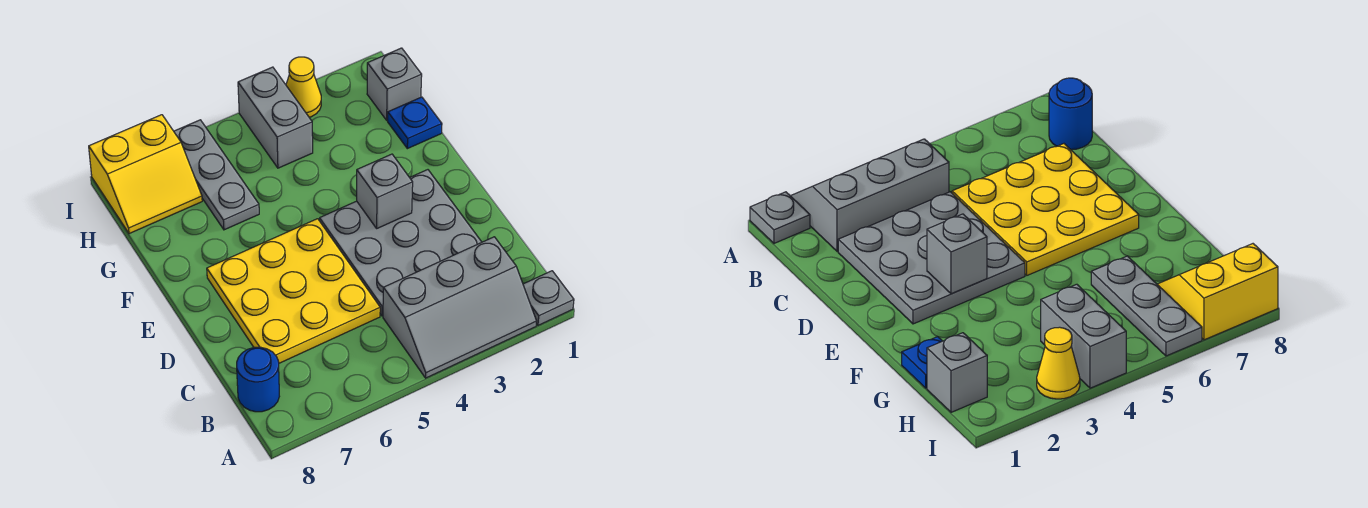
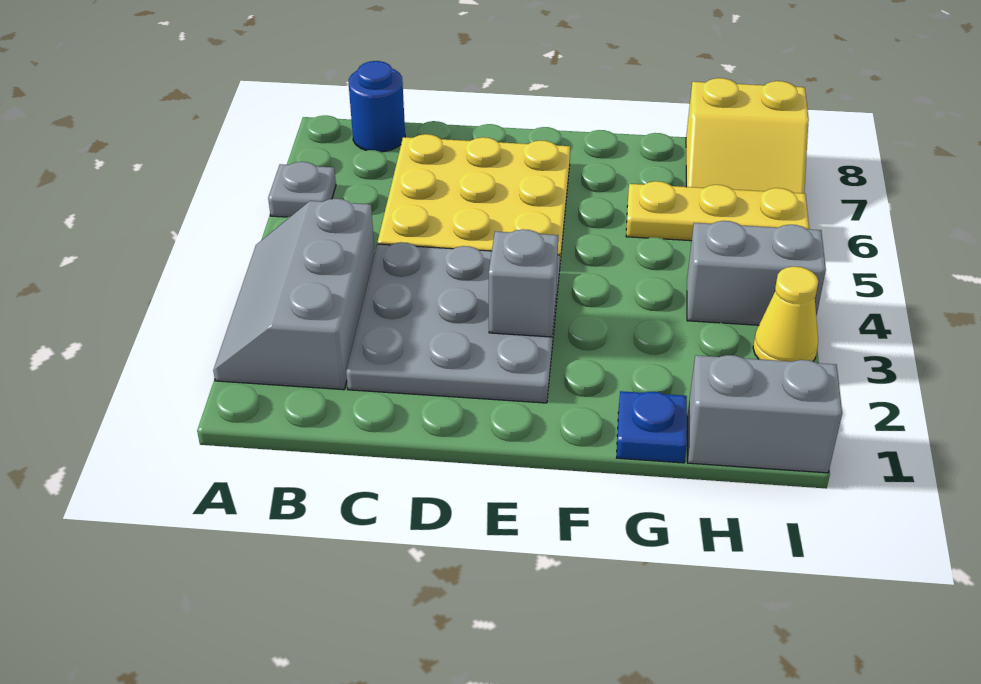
grey plate A1 level 1 -> grey plate A6 level 1
grey plate G6:I6 level 1 -> yellow plate G6:I6 level 1
grey brick H1 level 1 -> grey brick H1:I1 level 1
yellow slope H7:I8 level 1 top I -> yellow slope H7:I8 level 1 top 8

